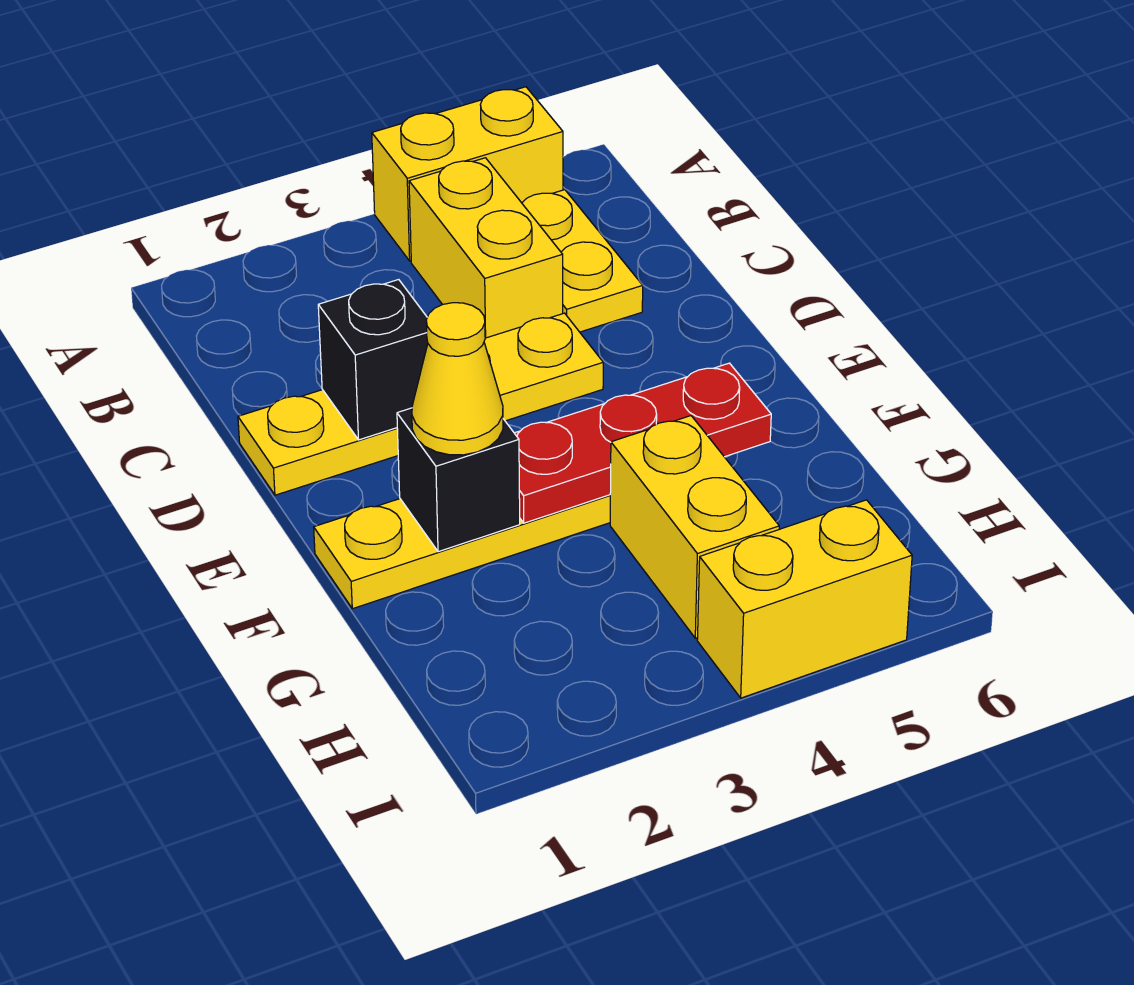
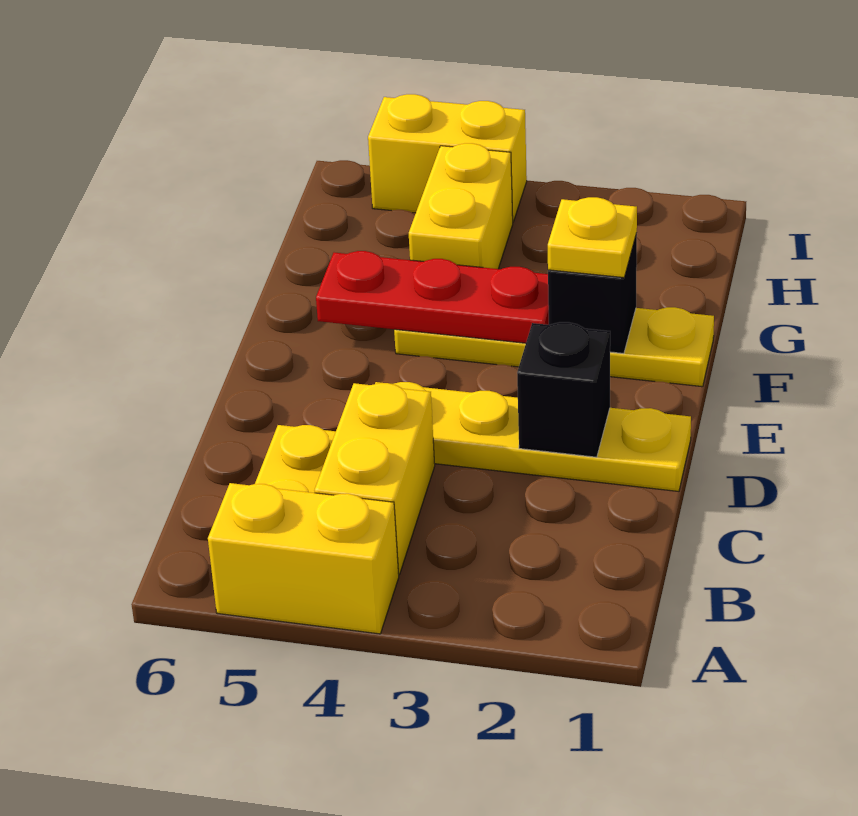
yellow cone F2 level 3 -> yellow plate F2 level 3

